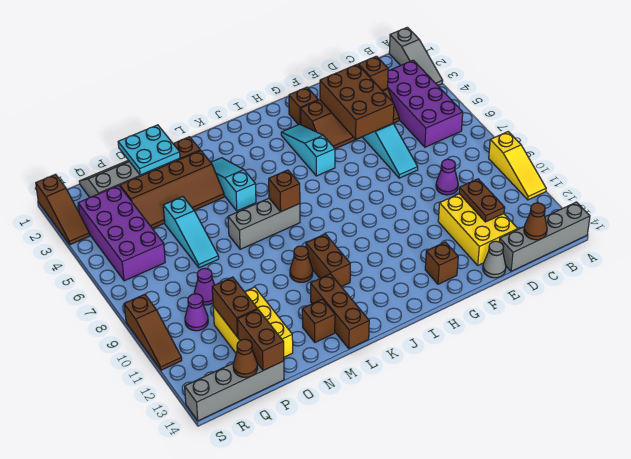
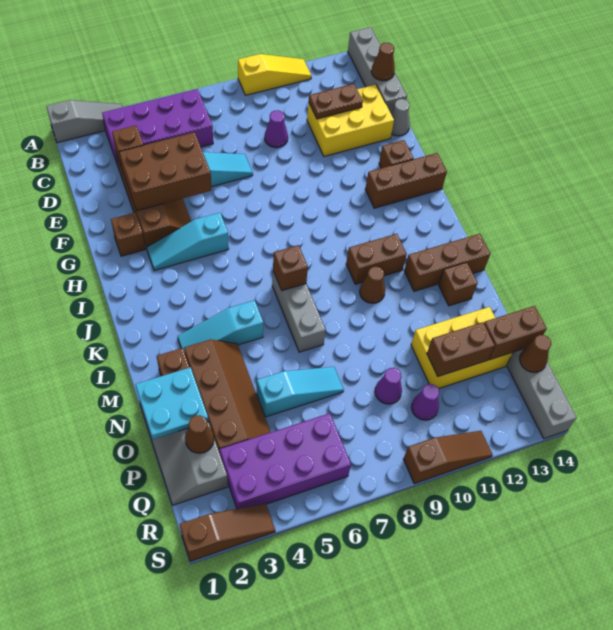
none -> brown brick H12:H14 level 1
none -> brown cone P2 level 2

